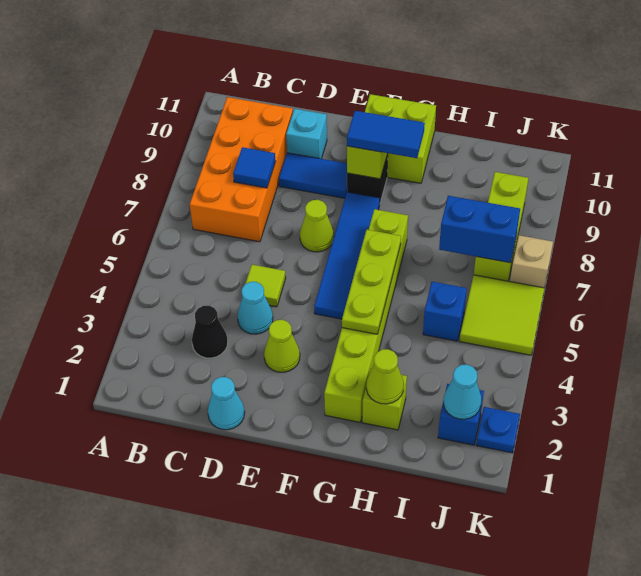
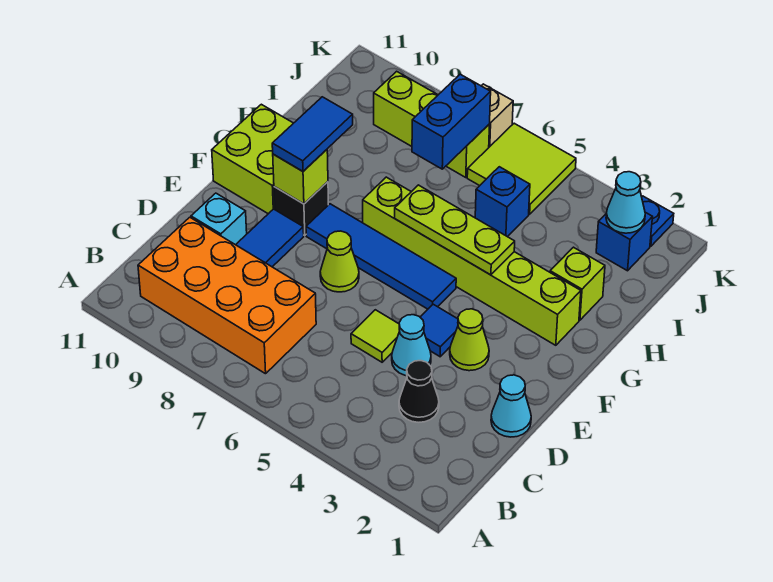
blue tile C8 level 2 -> blue tile E4 level 1
lime cone H2 level 2 -> none

